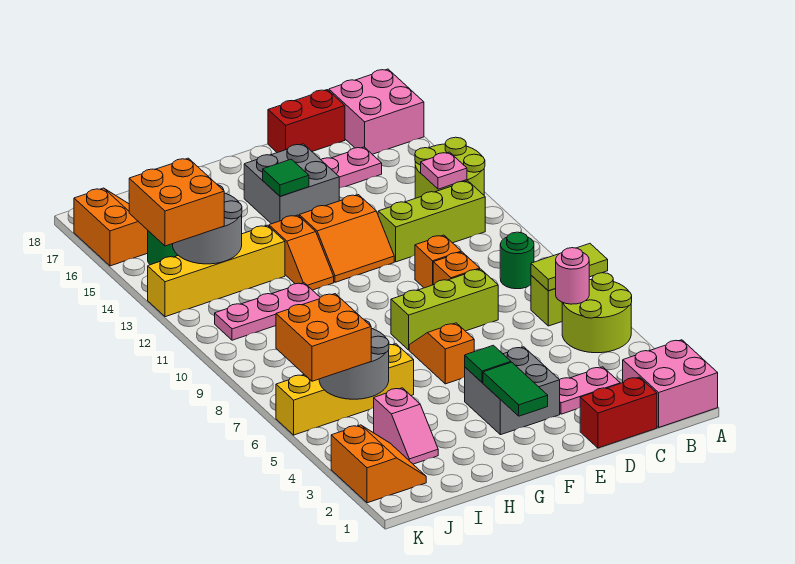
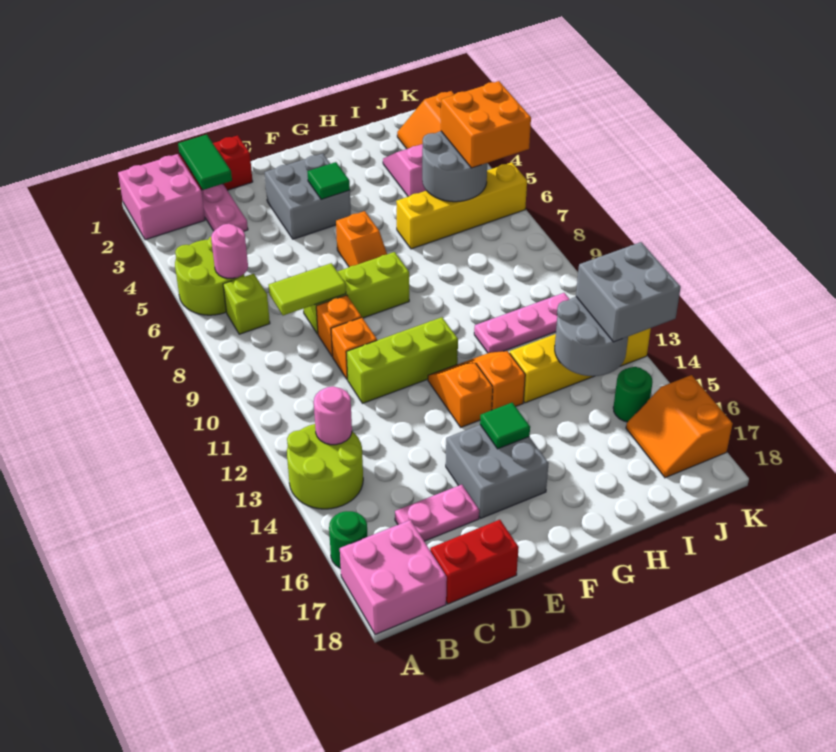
lime tile A7:B7 level 2 -> lime tile C8:D8 level 2
green round brick B9 level 1 -> green round brick A16 level 1
lime brick B12:D12 level 1 -> lime brick D11:F11 level 1
pink plate B13 level 2 -> pink round brick B13 level 2
pink plate C3:D3 level 1 -> pink plate C2:C3 level 1
orange slope E12:F13 level 1 top 13 -> orange slope F12:F13 level 1 top 13
green tile F2:F3 level 2 -> green tile C1:C2 level 2
orange brick J13:K14 level 3 -> grey brick J13:K14 level 3

